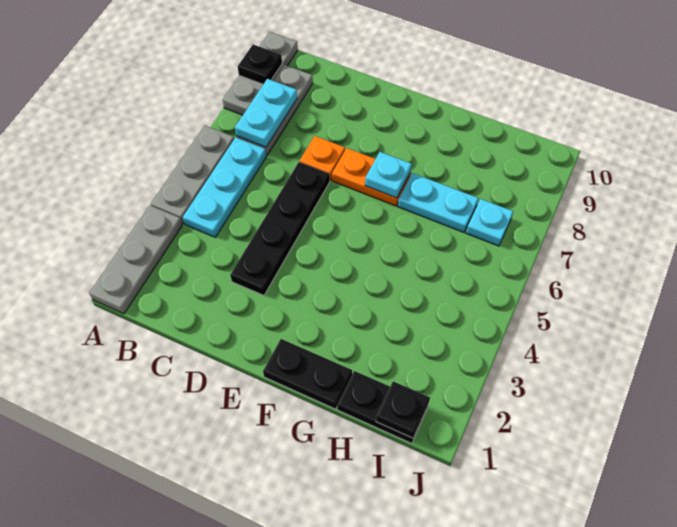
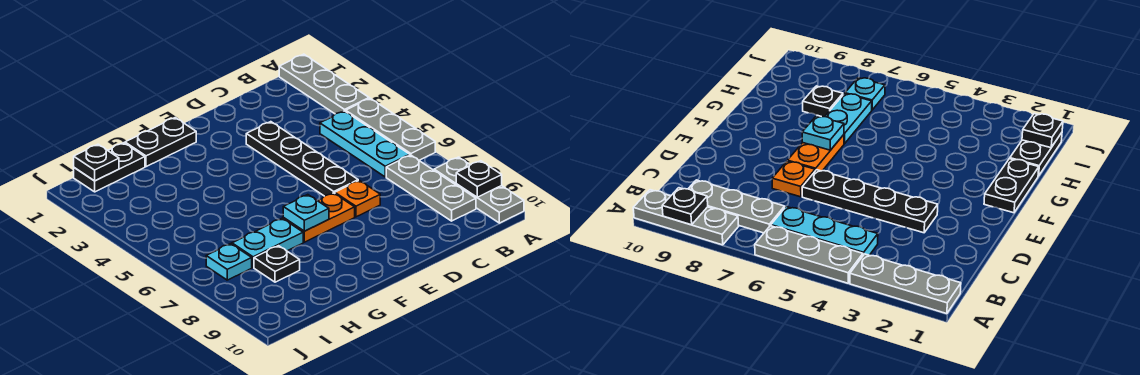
cyan plate B7:B8 level 2 -> none
none -> black plate H8 level 1

